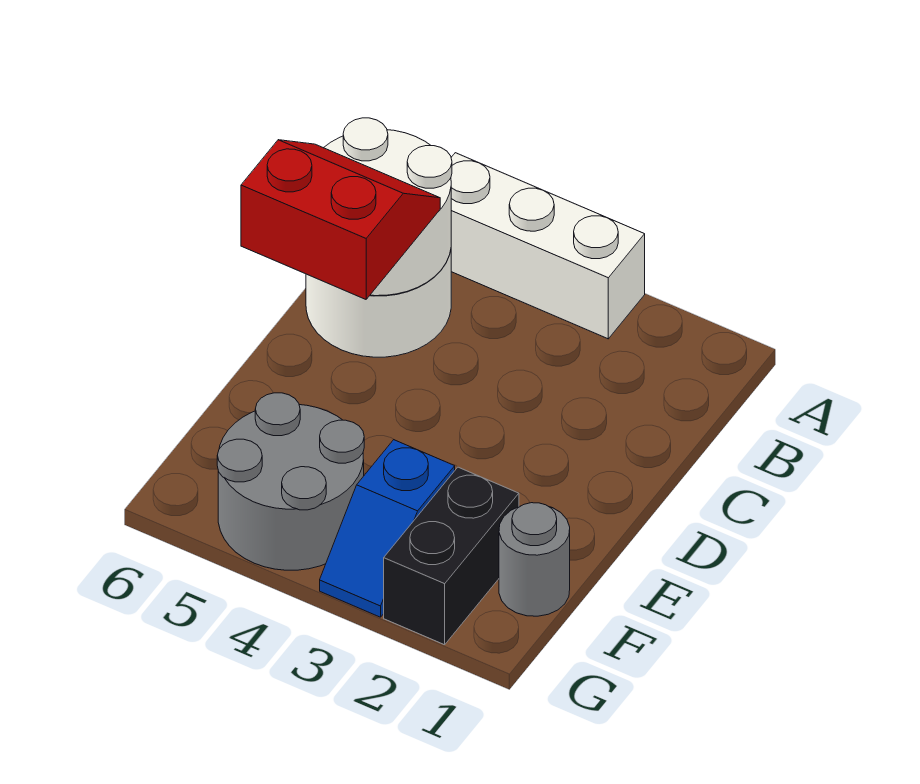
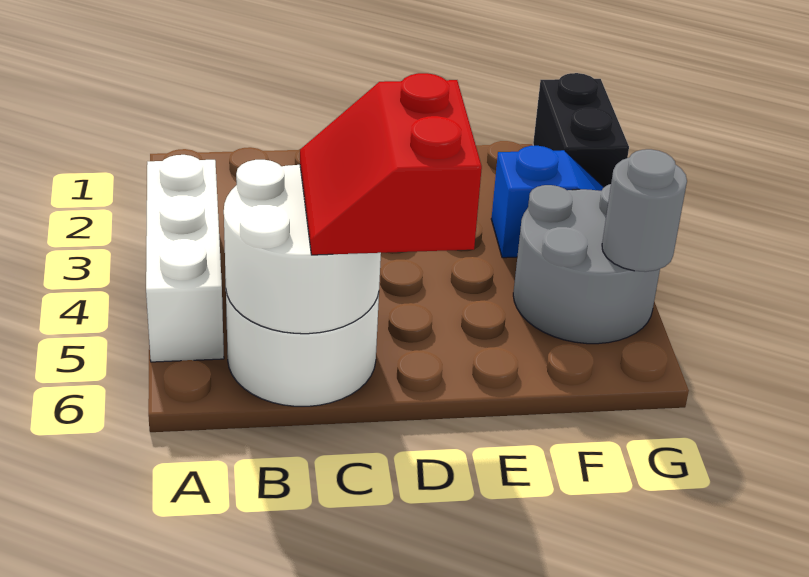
grey round brick F1 level 1 -> grey round brick G5 level 2
black brick F2:G2 level 1 -> black brick G1:G2 level 1

